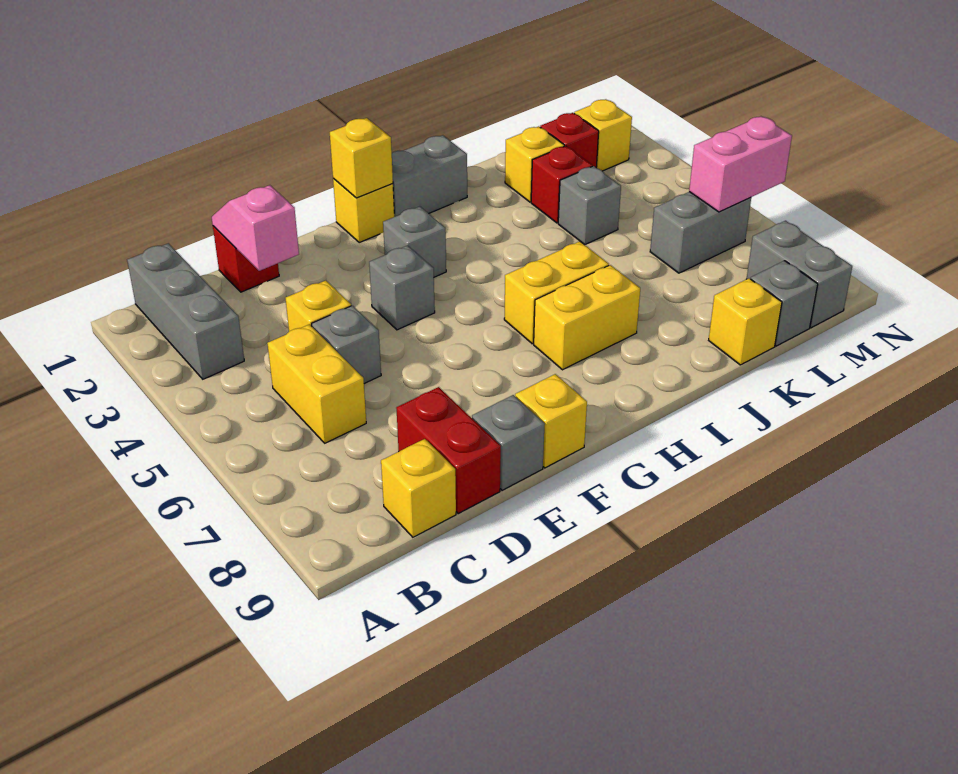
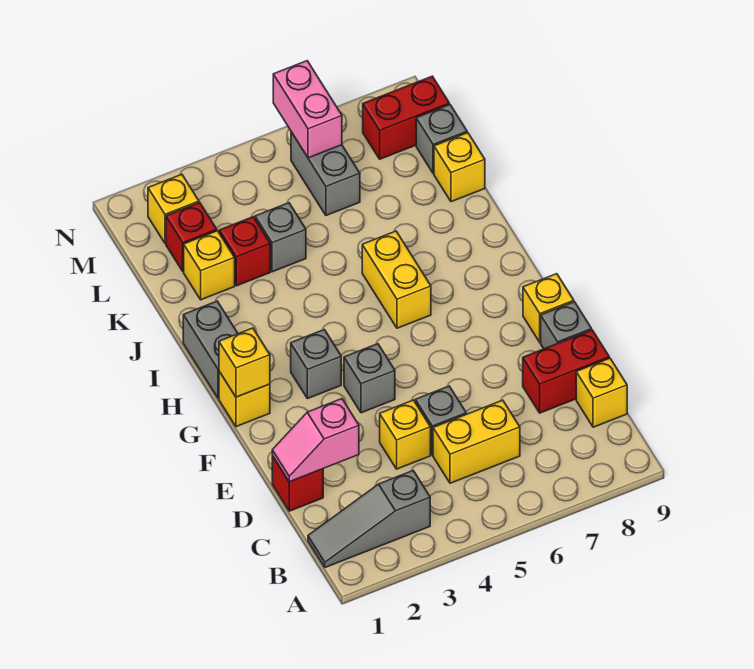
grey brick B1:B3 level 1 -> grey slope B1:B3 level 1 top 3
yellow brick H7:I7 level 1 -> none
grey brick M8:M9 level 1 -> red brick M8:M9 level 1

